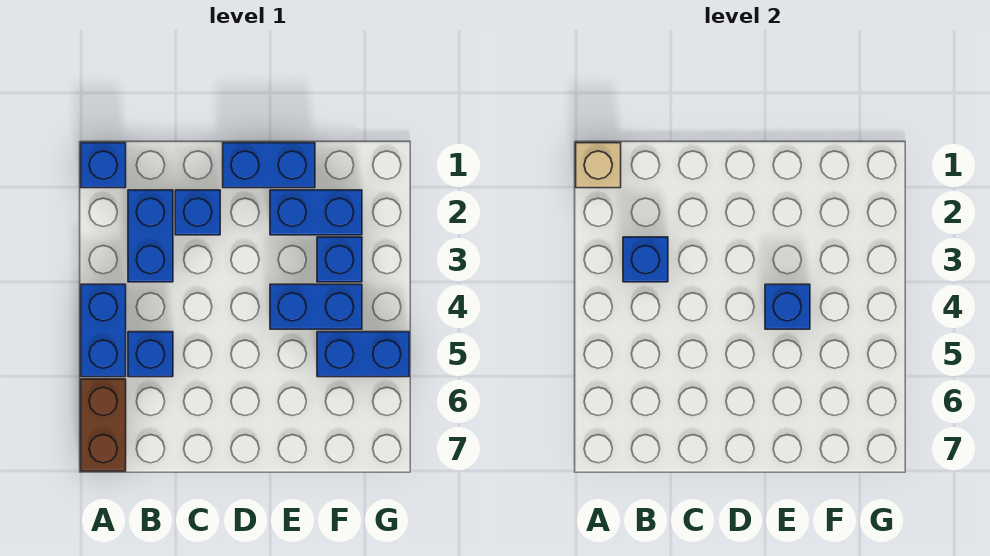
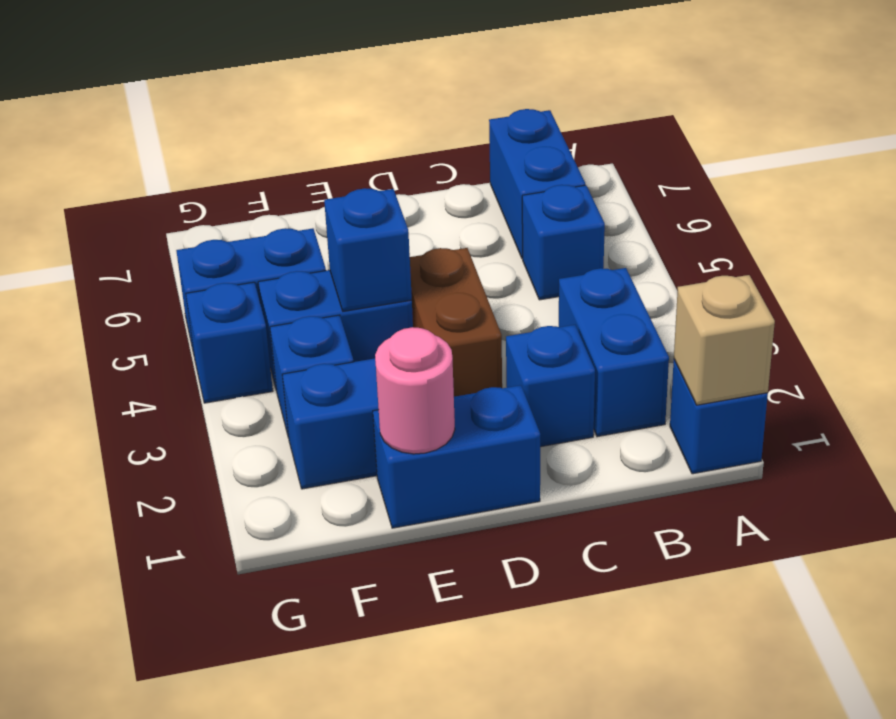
blue brick A4:A5 level 1 -> blue brick B6:B7 level 1
brown brick A6:A7 level 1 -> brown brick D3:D4 level 1
blue brick B3 level 2 -> blue brick G4 level 1
none -> pink round brick E1 level 2

